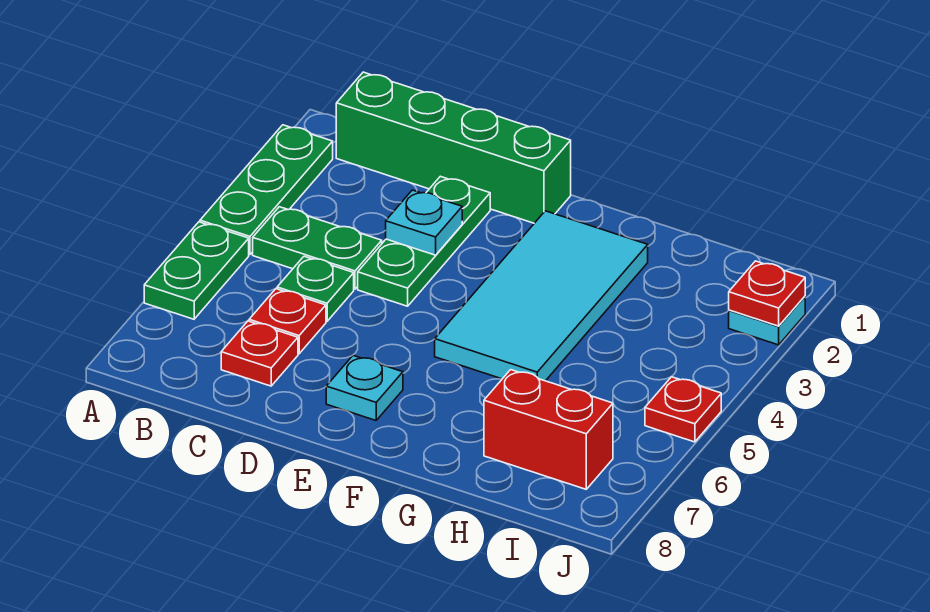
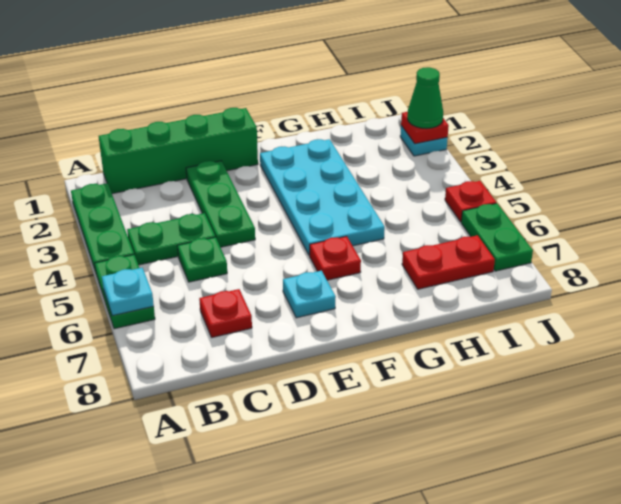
red plate C6 level 1 -> red plate F6 level 1
cyan plate D3 level 2 -> cyan plate A6 level 2
cyan tile F2:G5 level 1 -> cyan plate F2:G5 level 1
red brick H7:I7 level 1 -> red plate H7:I7 level 1
none -> green cone J2 level 3
none -> green plate J6:J7 level 1

